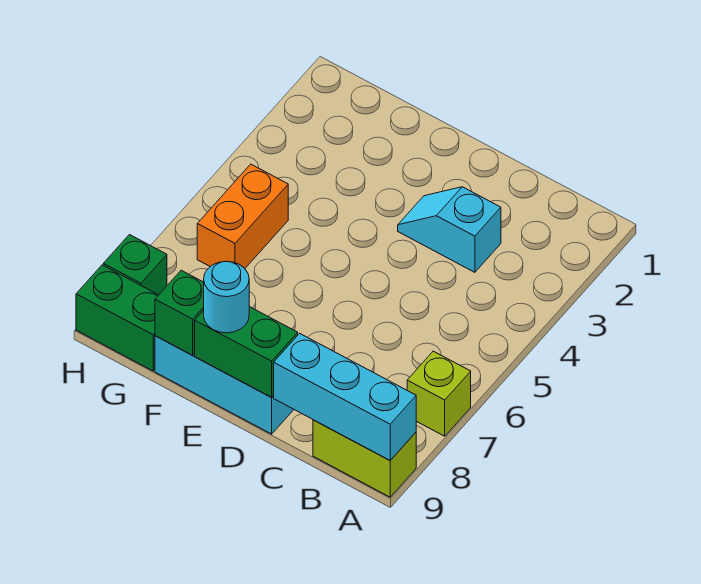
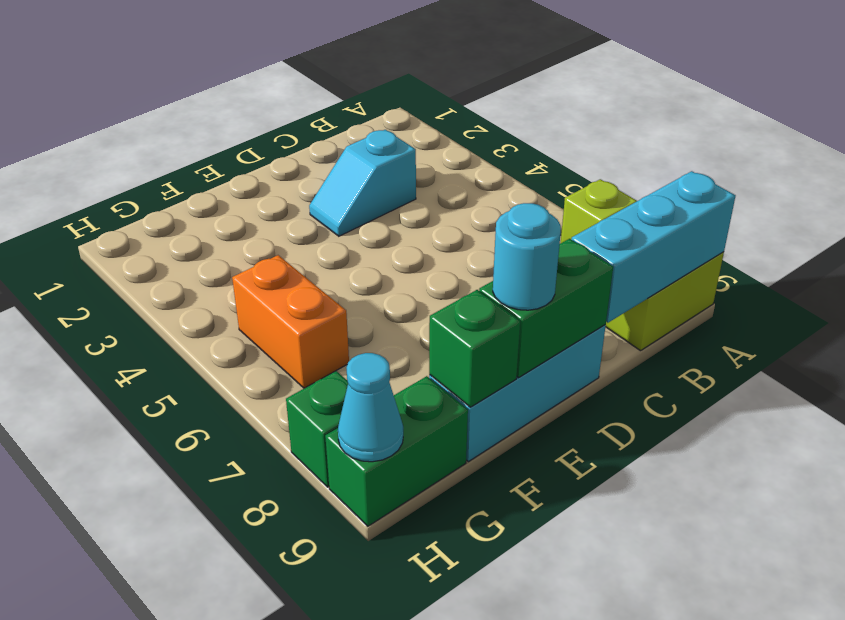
none -> cyan cone H9 level 2

